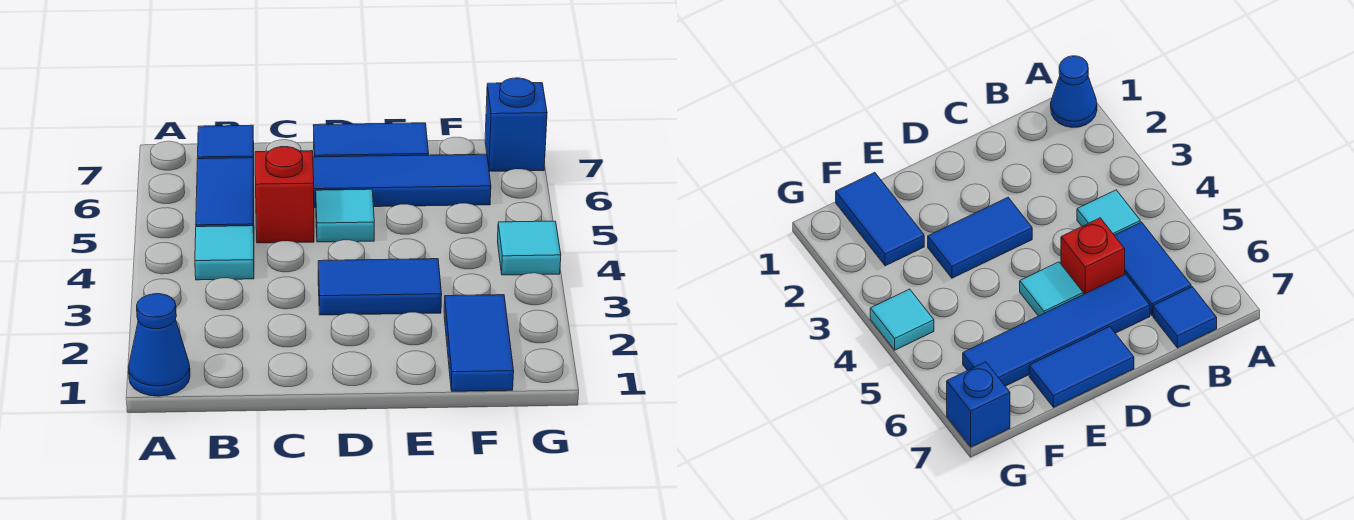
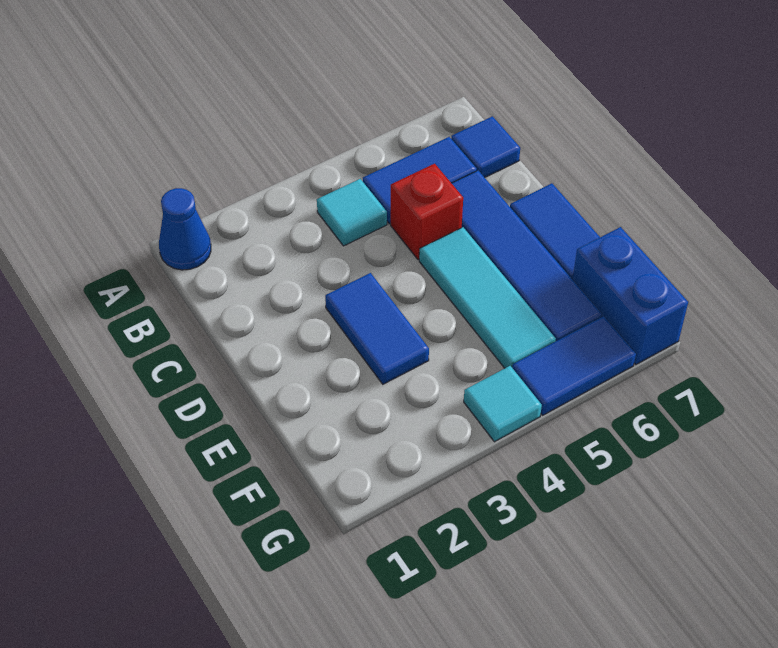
cyan tile D5 level 1 -> cyan tile D5:F5 level 1
blue tile F1:F2 level 1 -> blue tile G5:G6 level 1
blue brick G7 level 1 -> blue brick F7:G7 level 1

